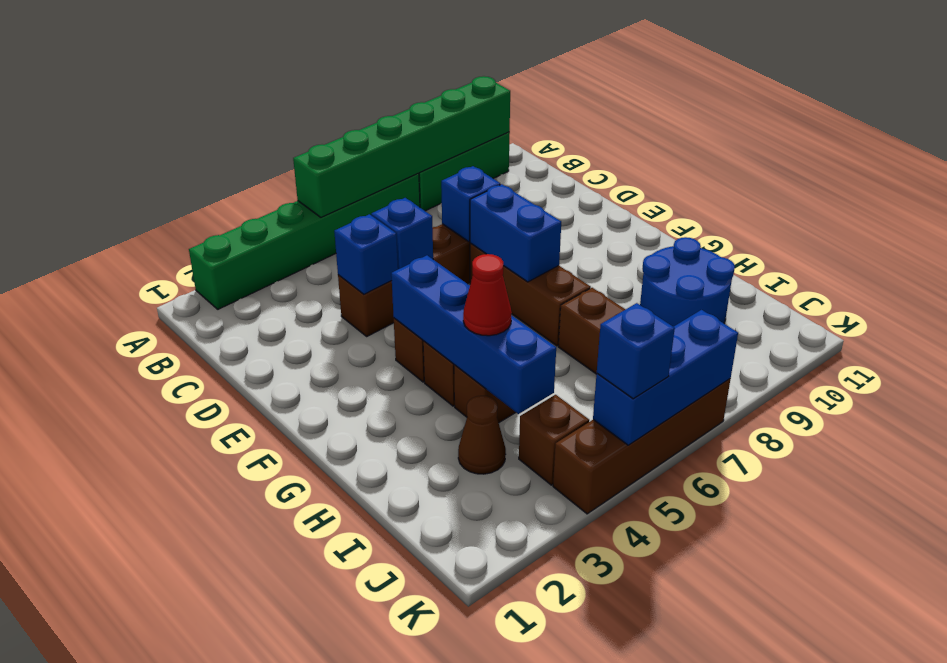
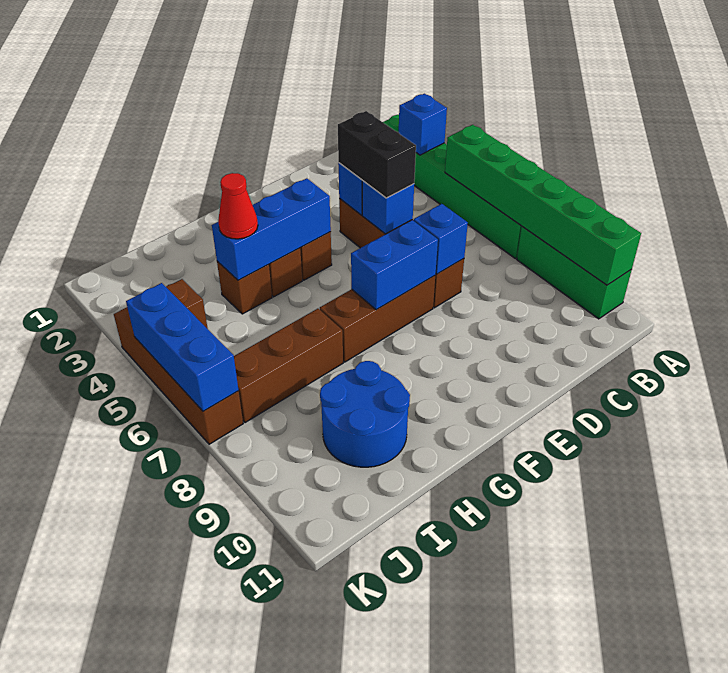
none -> black brick D4:D5 level 3
blue brick F4:I4 level 2 -> blue brick F4:H4 level 2
brown cone I3 level 1 -> none
blue brick K5 level 3 -> blue brick A3 level 2

